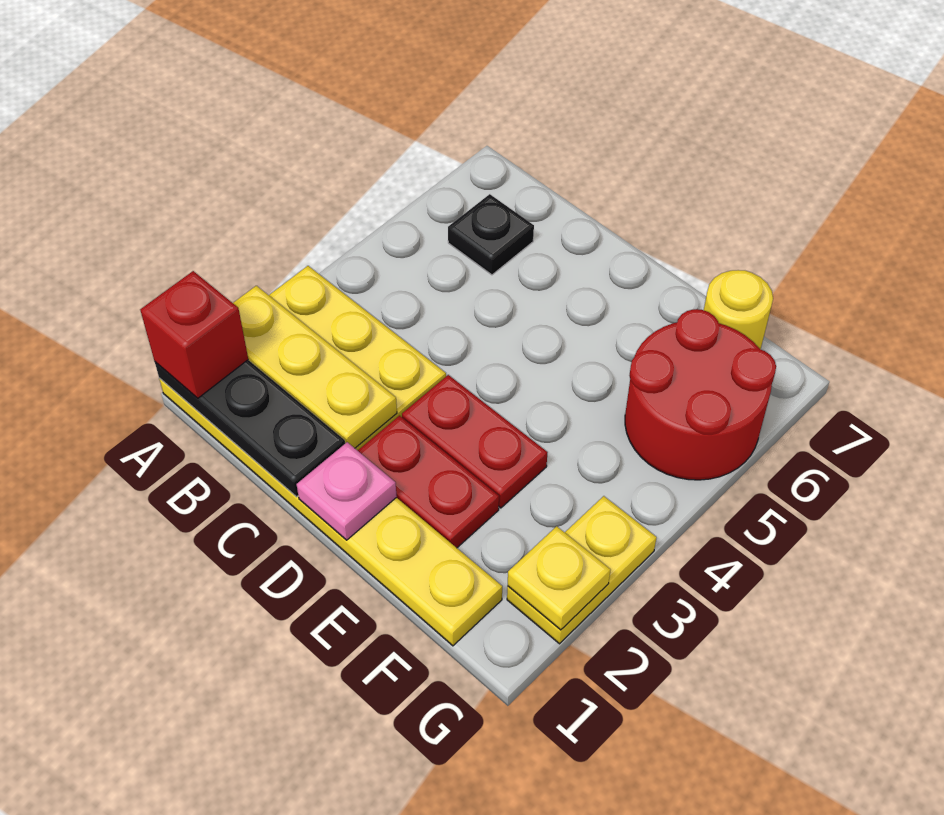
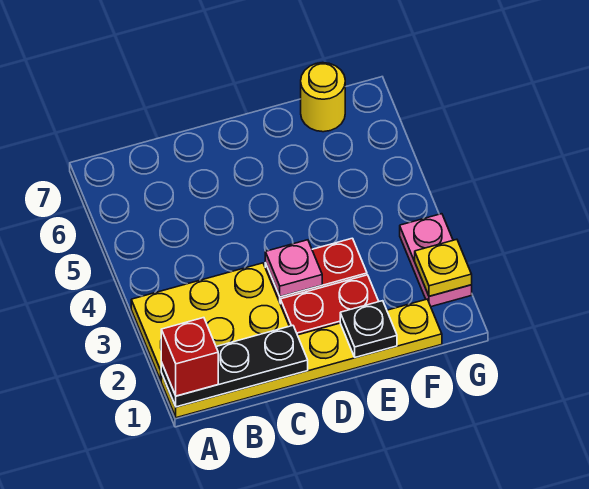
yellow plate A2:C2 level 2 -> none
black plate B6 level 1 -> black plate E1 level 2
pink plate D1 level 2 -> pink plate D3 level 2
red round brick F5:G6 level 1 -> none
yellow plate G2:G3 level 1 -> pink plate G2:G3 level 1

